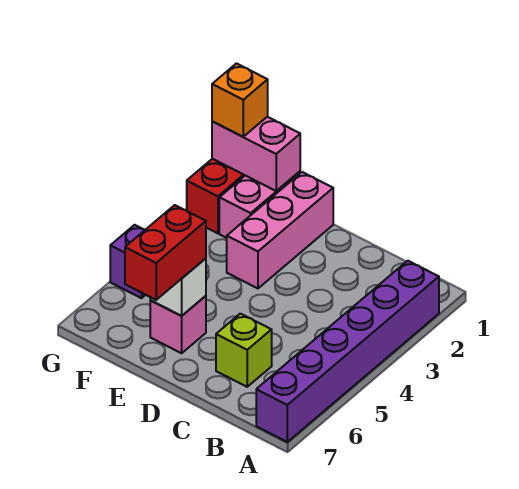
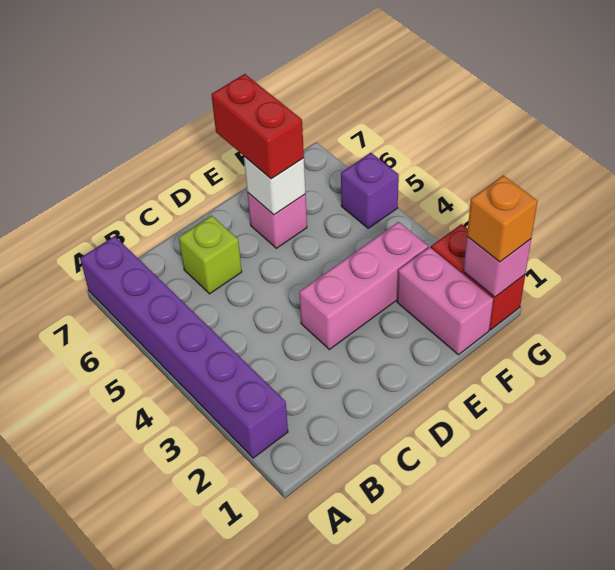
pink brick E1:E3 level 1 -> pink brick D3:F3 level 1
pink brick F1:G1 level 2 -> pink brick G1 level 2

